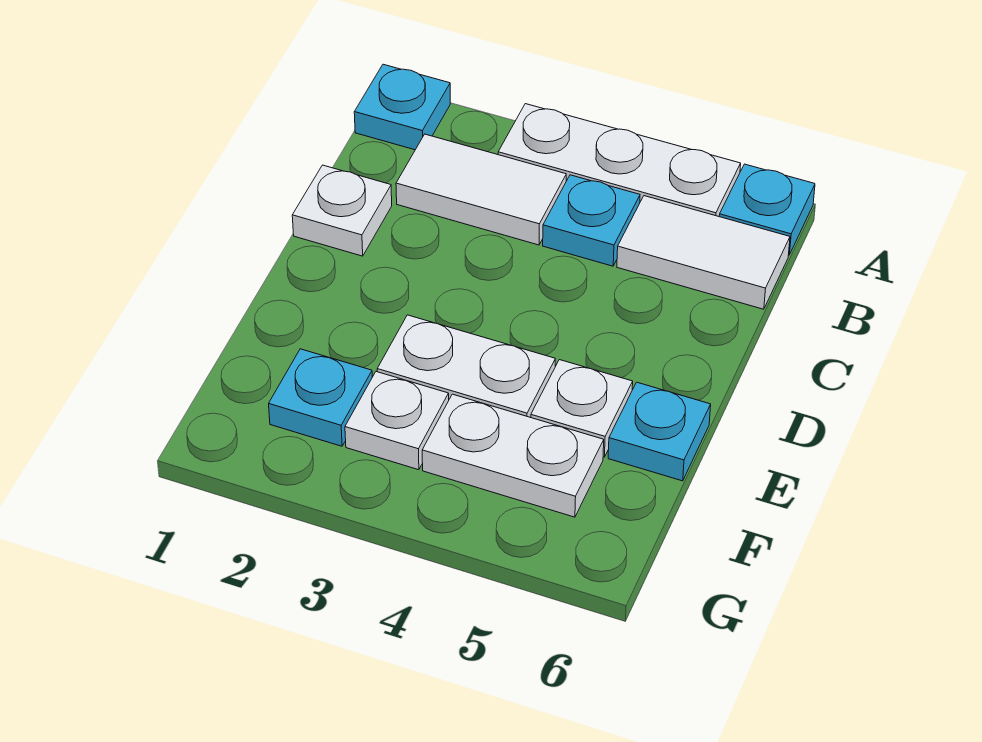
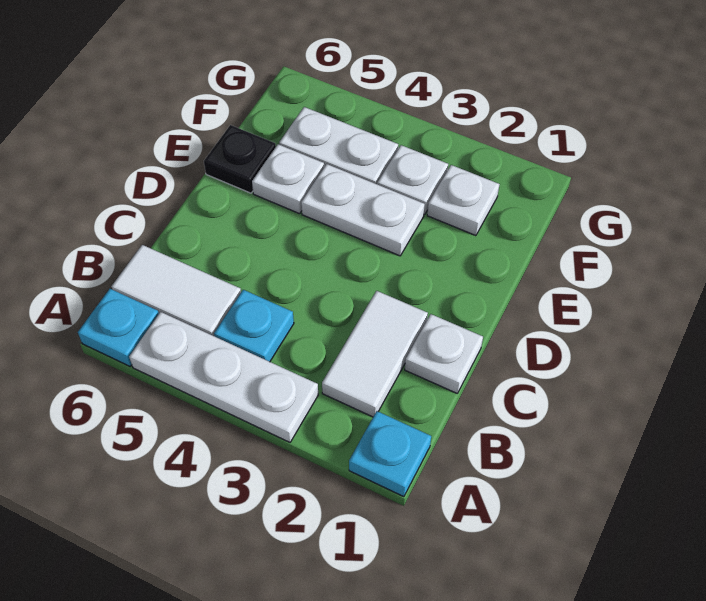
white tile B2:B3 level 1 -> white tile B2:C2 level 1
cyan plate E6 level 1 -> black plate E6 level 1
cyan plate F2 level 1 -> white plate F2 level 1

